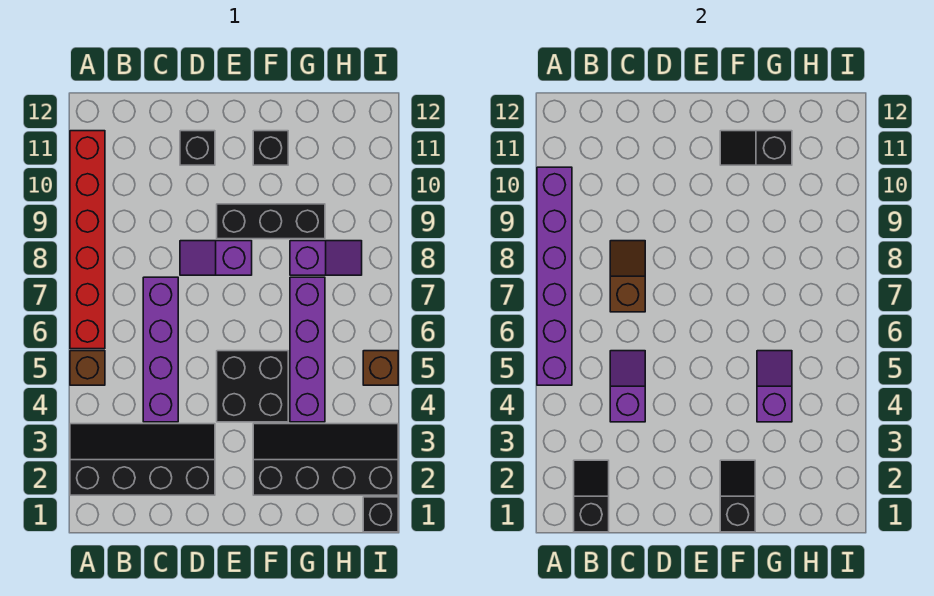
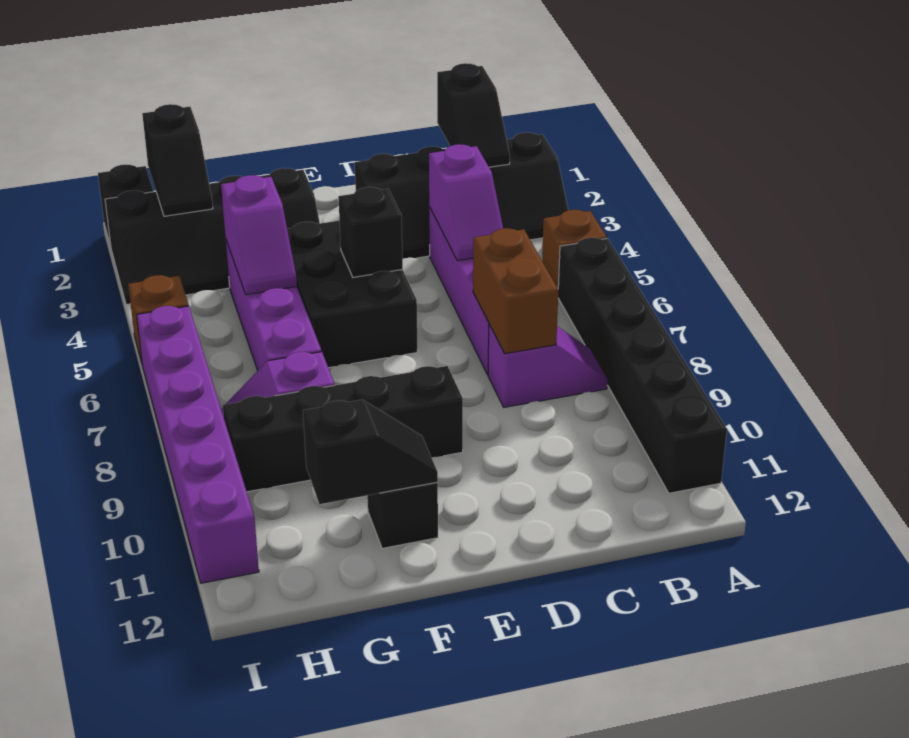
purple brick A5:A10 level 2 -> purple brick I6:I11 level 1
red brick A6:A11 level 1 -> black brick A6:A11 level 1
brown slope C7:C8 level 2 top 7 -> brown brick C7:C8 level 2
purple slope D8:E8 level 1 top E -> purple slope B8:C8 level 1 top C
black brick D11 level 1 -> black brick E5 level 2
black brick E4:F5 level 1 -> black brick E4:F6 level 1
black brick E9:G9 level 1 -> black brick E9:H9 level 1
black slope F1:F2 level 2 top 1 -> black slope H1:H2 level 2 top 1

